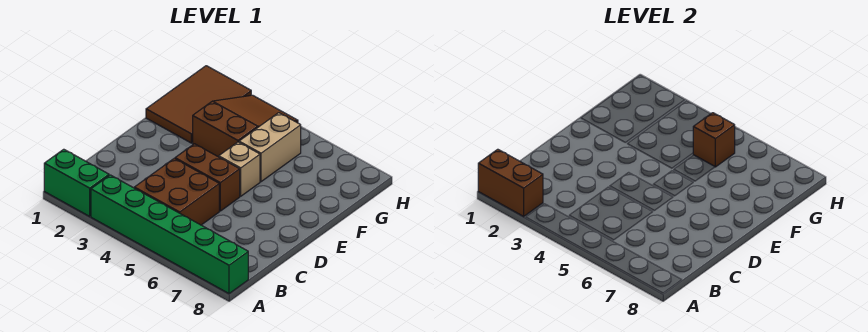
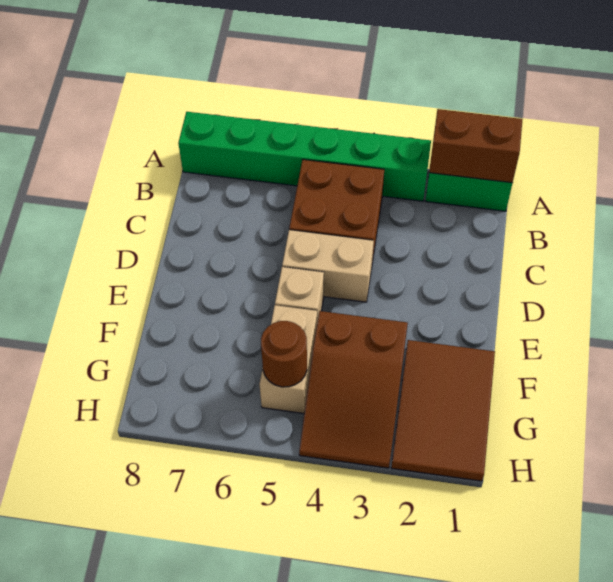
brown brick D4:D5 level 1 -> tan brick D4:D5 level 1
brown brick G5 level 2 -> brown round brick G5 level 2

